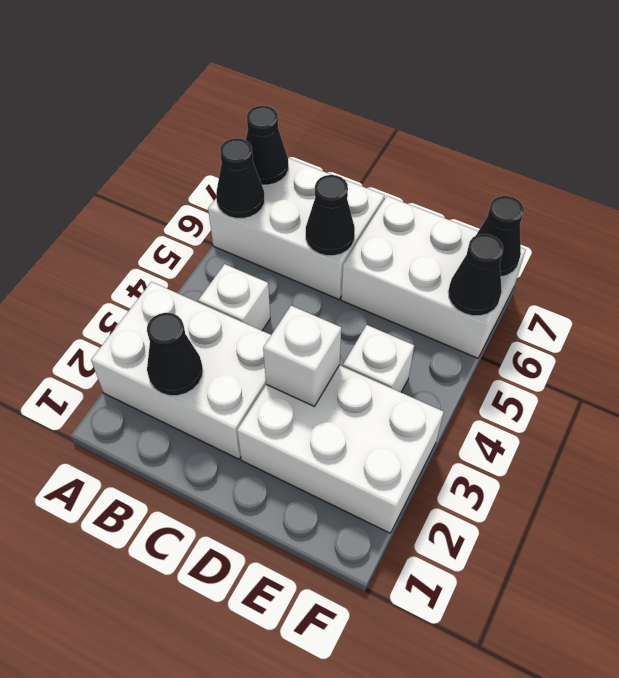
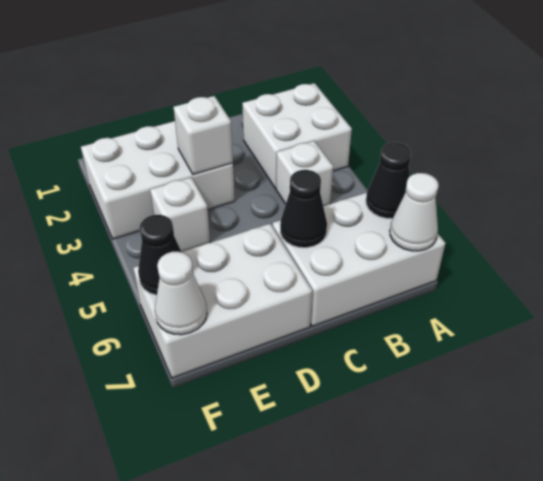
white brick A2:C3 level 1 -> white brick A2:B3 level 1
black cone A7 level 2 -> white cone A7 level 2
black cone B2 level 2 -> none
black cone F7 level 2 -> white cone F7 level 2

